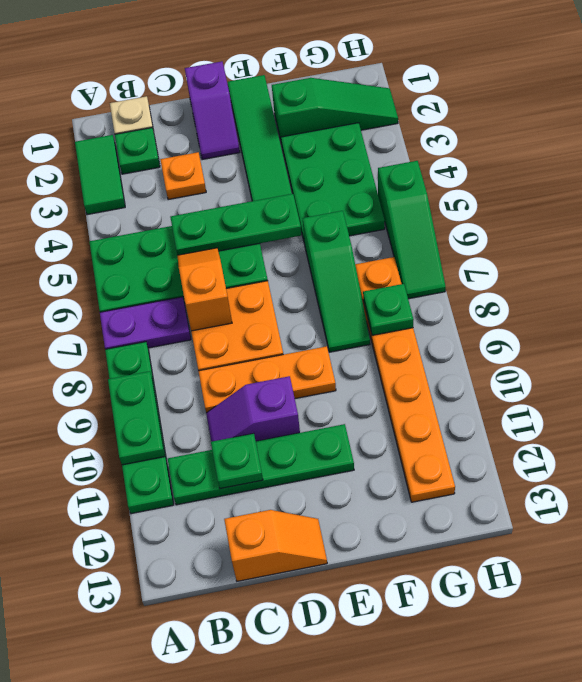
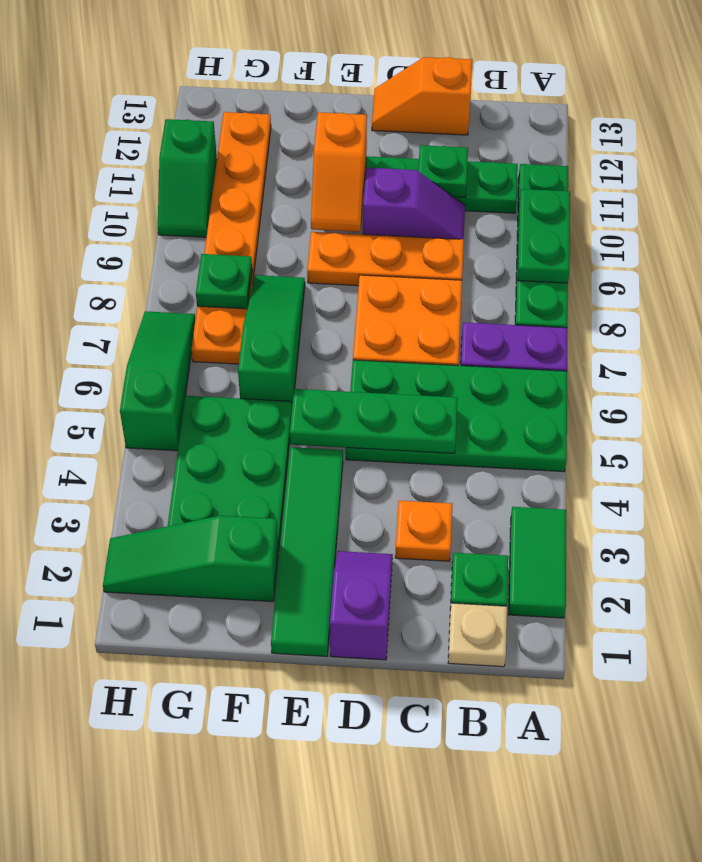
orange slope C6:C7 level 2 top 7 -> orange slope E10:E11 level 2 top 11
none -> green slope H10:H11 level 1 top 11

